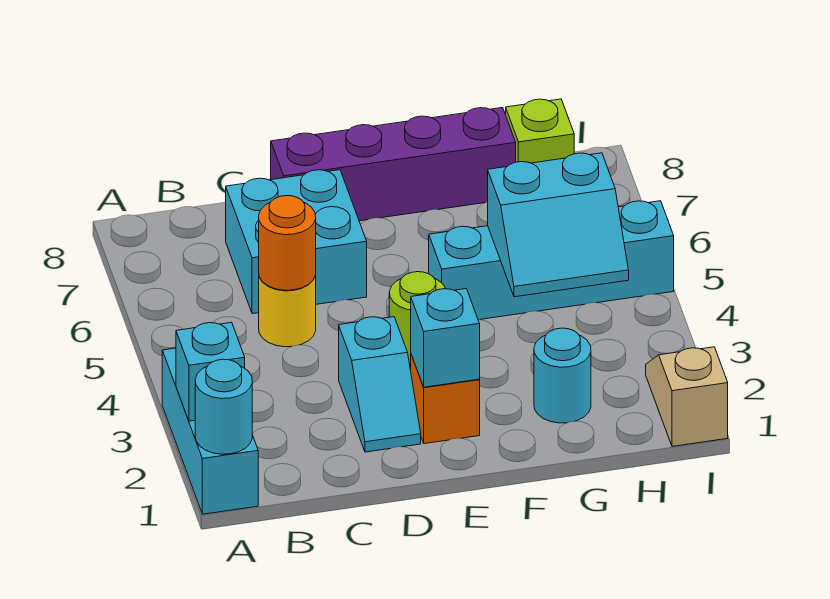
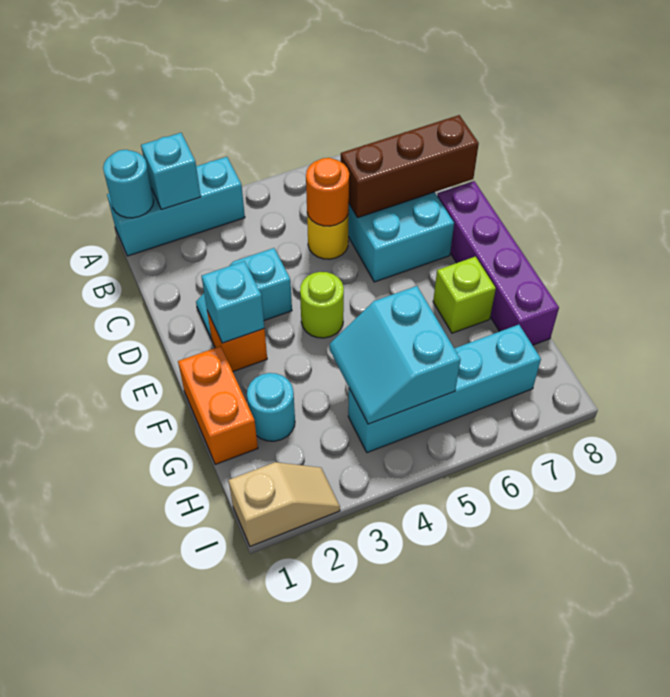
none -> brown brick C6:C8 level 2
none -> orange brick F1:G1 level 1
cyan brick F5:I5 level 1 -> cyan brick H4:H7 level 1
lime brick H8 level 1 -> lime brick F7 level 1

